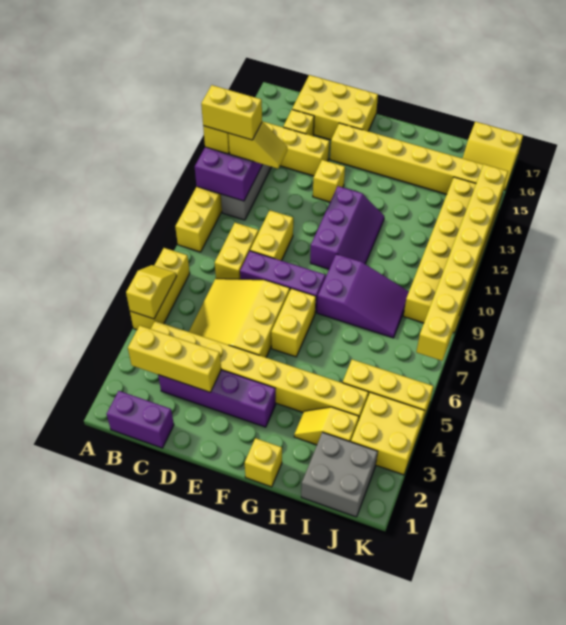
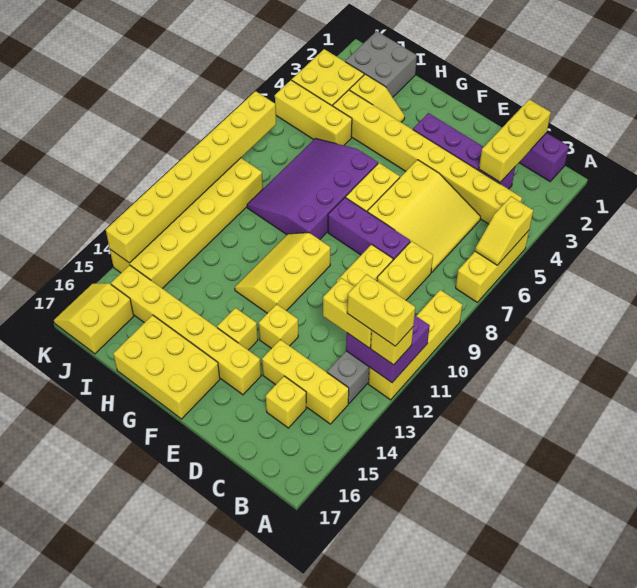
yellow brick B3:D3 level 2 -> yellow brick C1:C3 level 2
yellow slope B12:C12 level 3 top B -> yellow brick B12:C12 level 3
yellow brick C16:E17 level 1 -> yellow brick F16:H17 level 1
purple slope F10:G12 level 1 top F -> yellow slope F10:G12 level 1 top F
yellow brick G1 level 1 -> yellow brick F14 level 1
purple slope G8:I9 level 1 top G -> purple slope G6:I9 level 1 top G
yellow slope J16:K17 level 1 top 17 -> yellow slope J16:K17 level 1 top J

